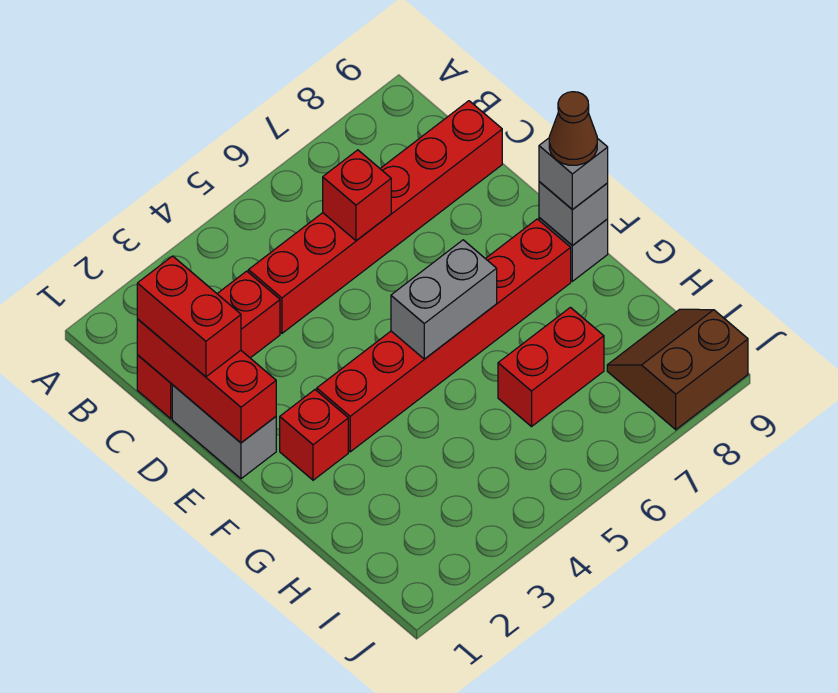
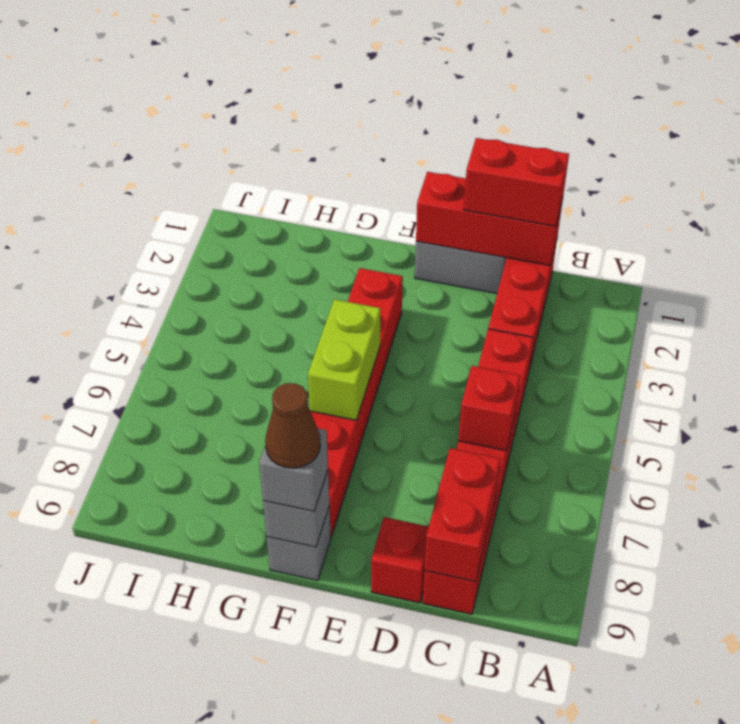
red brick F2 level 1 -> red brick D9 level 1
grey brick F5:F6 level 2 -> lime brick F5:F6 level 2
red brick H6:H7 level 1 -> red brick C8:C9 level 2
brown slope I8:J9 level 1 top J -> none

